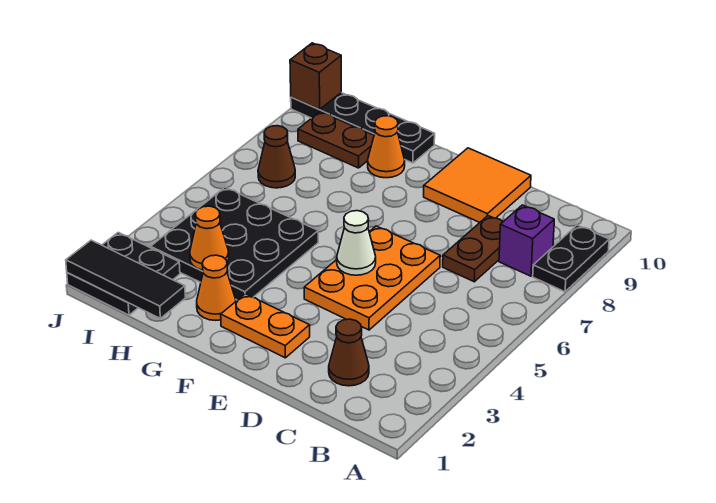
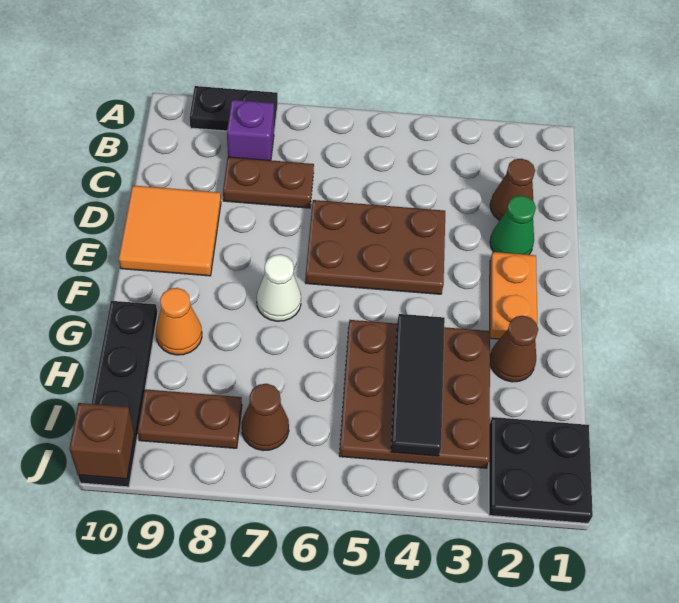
none -> green cone D2 level 1
orange plate D4:E6 level 1 -> brown plate D4:E6 level 1
white cone E5 level 2 -> white cone F7 level 1
orange cone G2 level 1 -> brown cone G2 level 1
black plate G3:I5 level 1 -> brown plate G3:I5 level 1
black tile H1:J1 level 2 -> black tile G4:I4 level 2
orange cone H3 level 2 -> none
brown plate H9:I9 level 1 -> brown plate I8:I9 level 1

